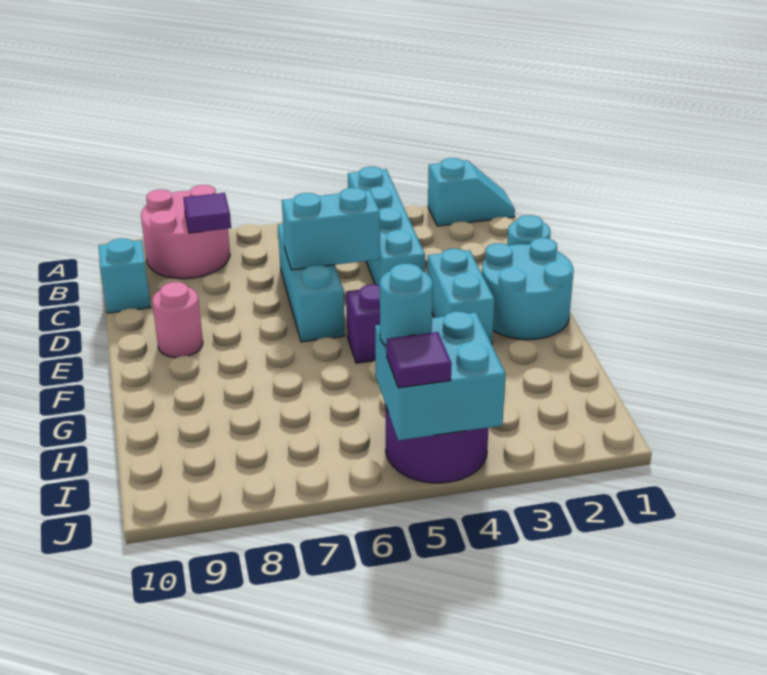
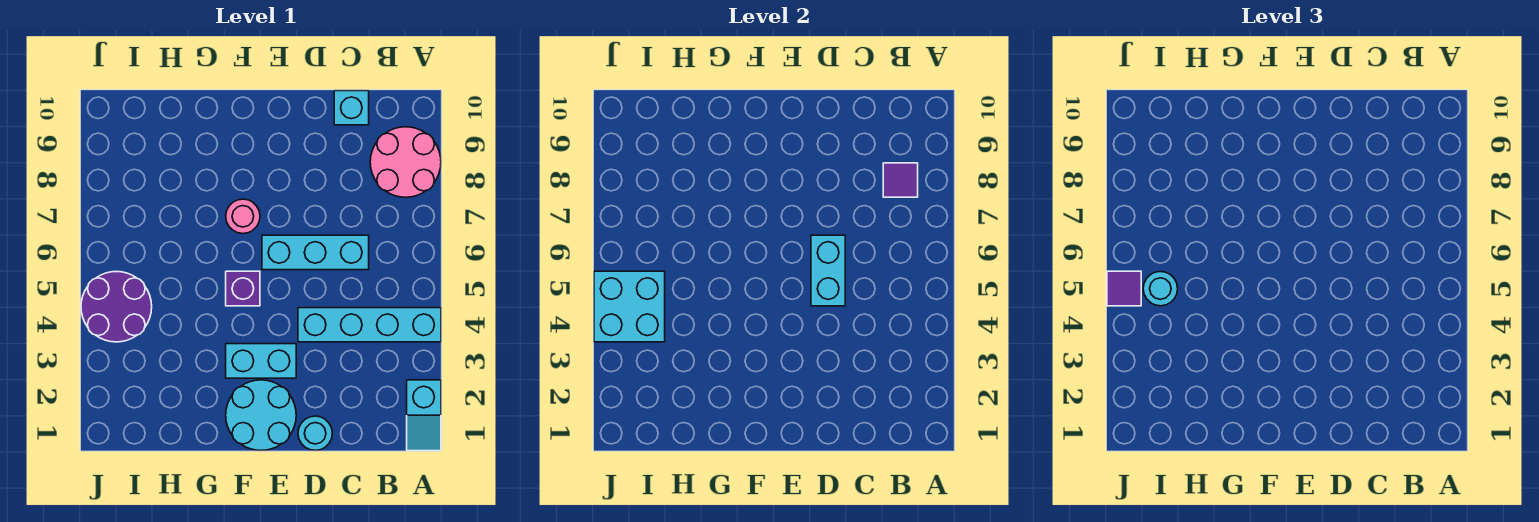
pink round brick E9 level 1 -> pink round brick F7 level 1

